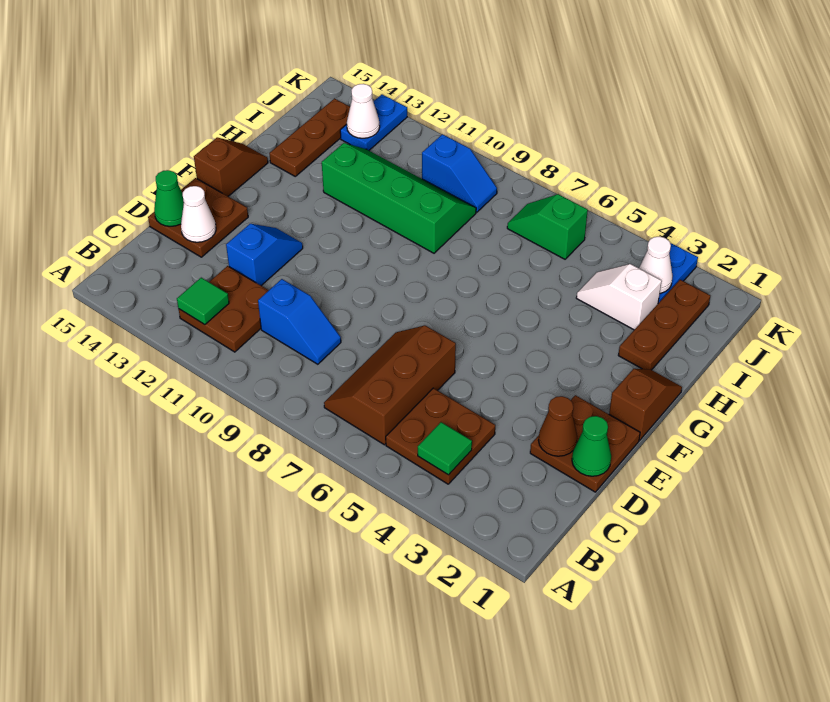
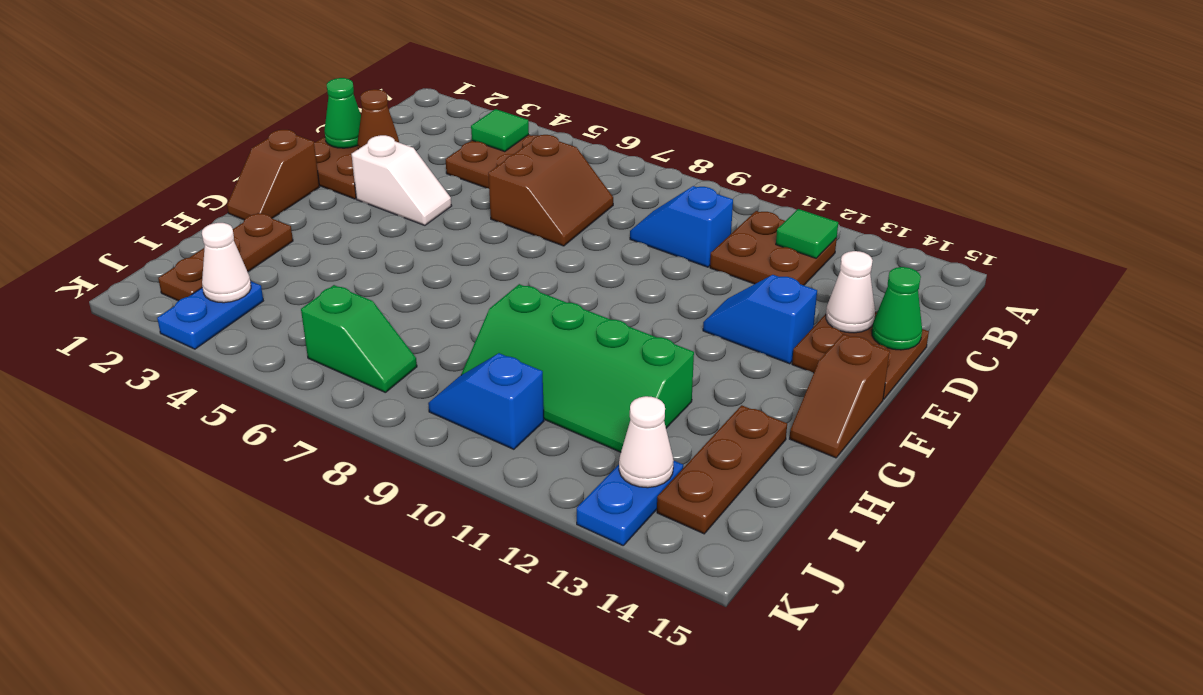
brown slope B6:D7 level 1 top 6 -> brown slope C6:D7 level 1 top 6
blue slope D12:E12 level 1 top D -> blue slope E12:E13 level 1 top 13
white slope I3:I4 level 1 top 3 -> white slope E3:E4 level 1 top 3

